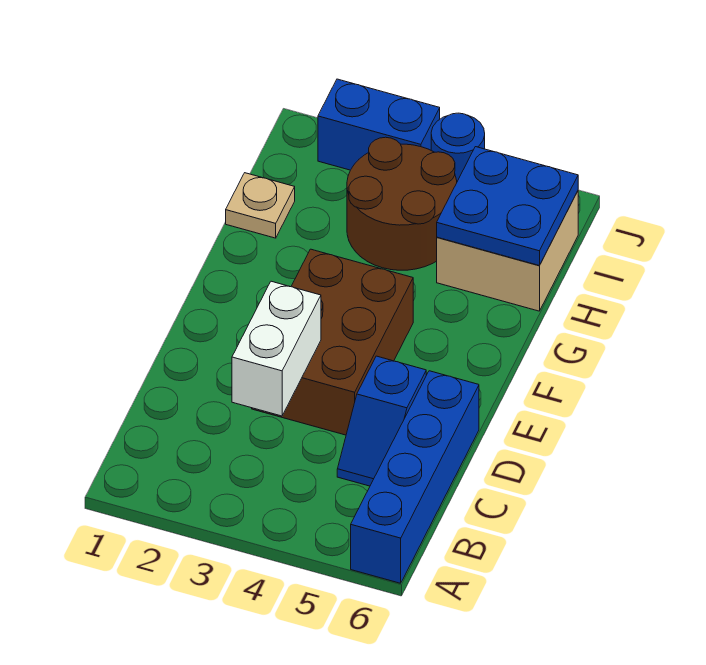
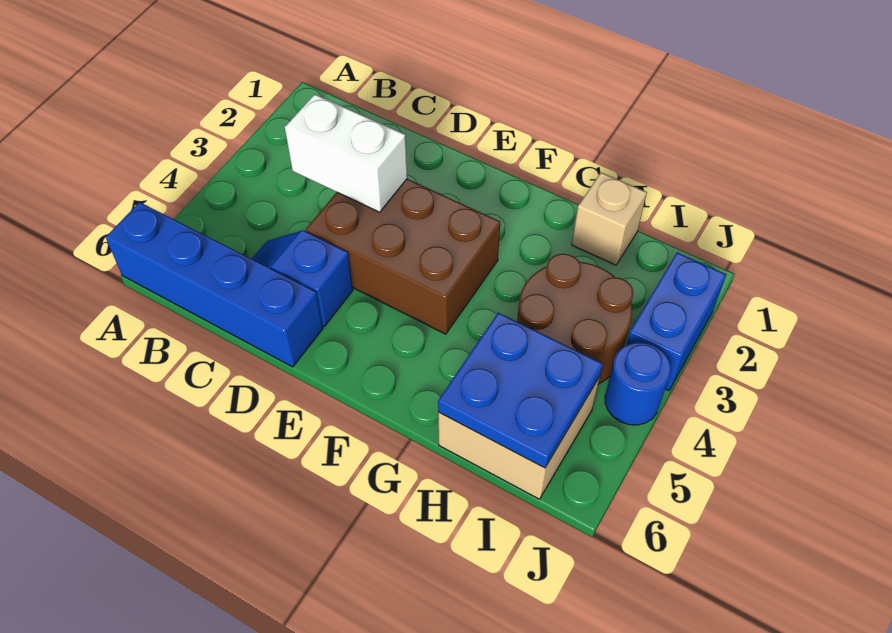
tan plate H1 level 1 -> tan brick H1 level 1

